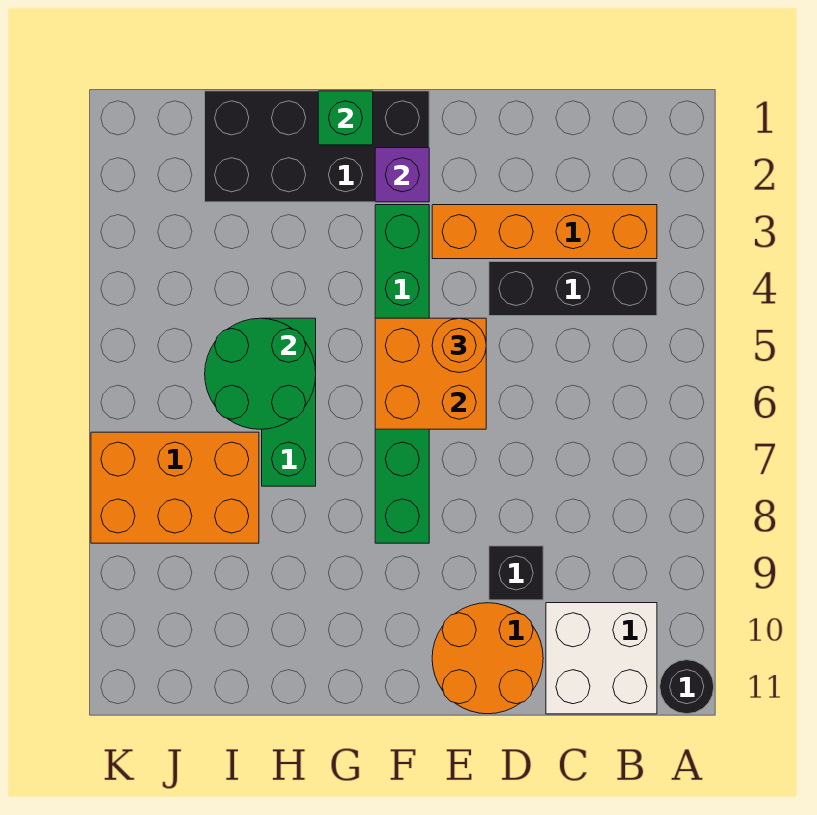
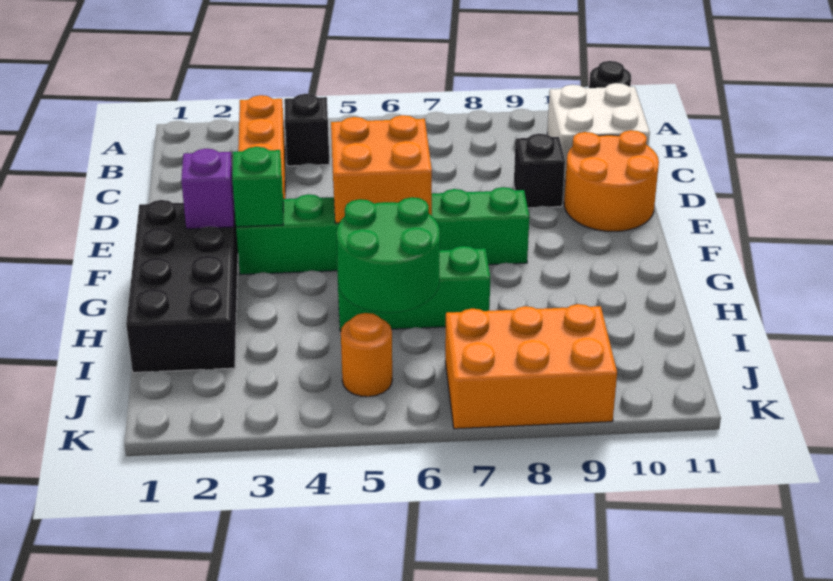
black brick B4:D4 level 1 -> black brick B4 level 1
orange round brick E5 level 3 -> orange round brick J5 level 1
green brick G1 level 2 -> green brick F3 level 2
orange brick I7:K8 level 1 -> orange brick J7:K9 level 1

